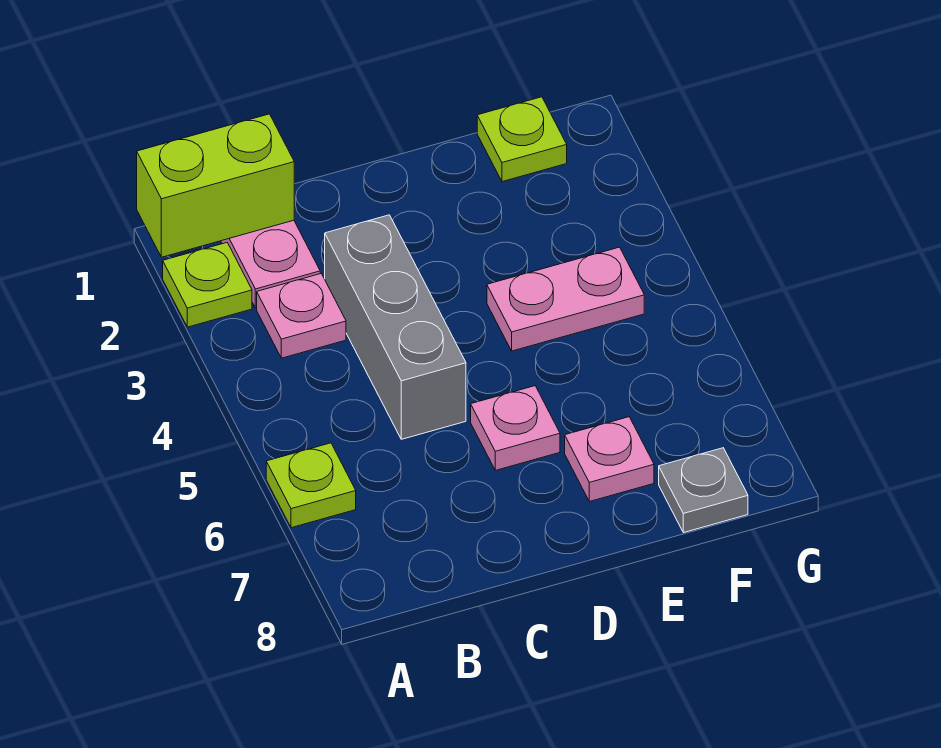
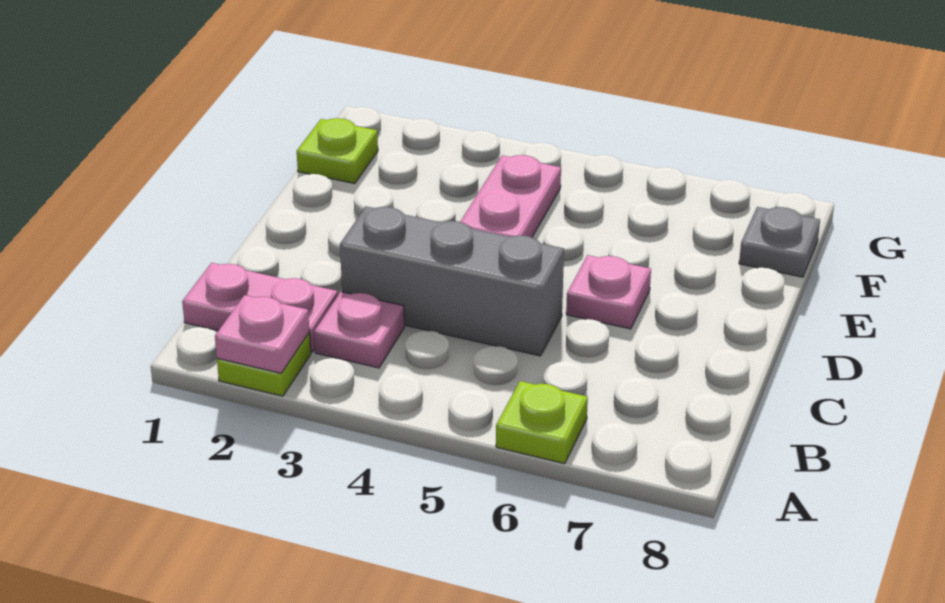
lime brick A1:B1 level 2 -> none
pink plate E7 level 1 -> pink plate A2 level 2

